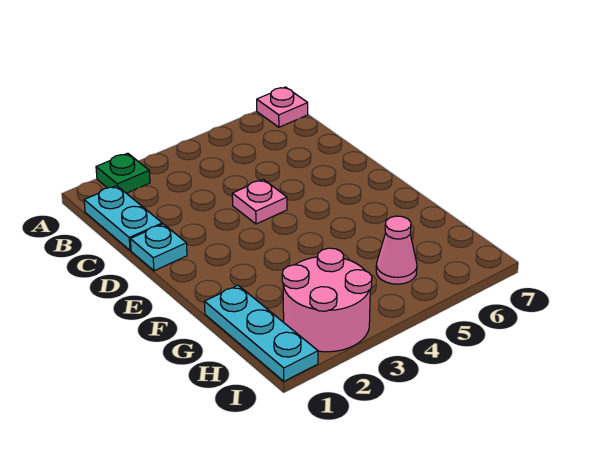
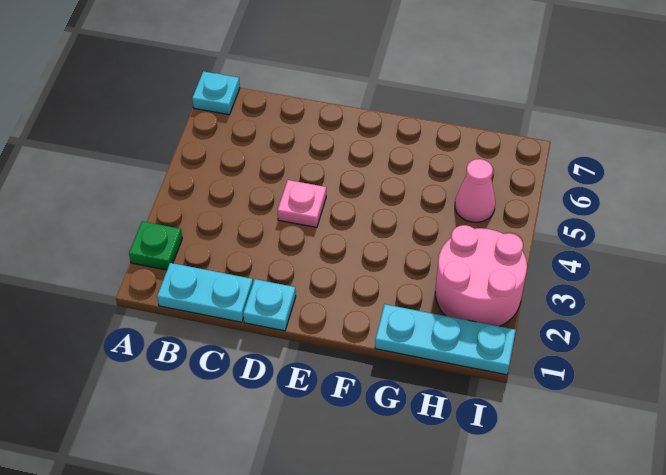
pink plate A7 level 1 -> cyan plate A7 level 1

